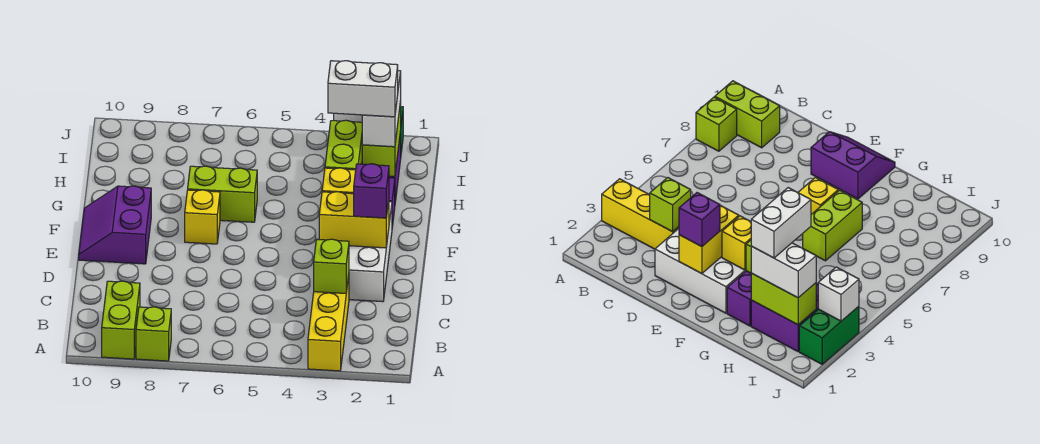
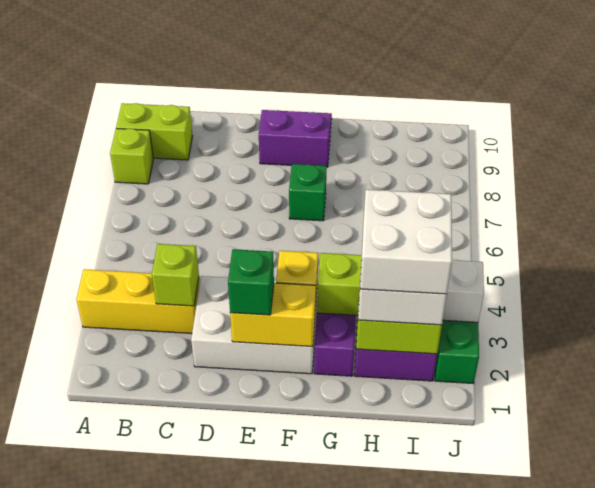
yellow brick E2:E3 level 2 -> yellow brick E2:F2 level 2
purple brick E2 level 3 -> green brick E2 level 3
yellow brick F7 level 1 -> green brick F7 level 1
lime brick G6:G7 level 1 -> none
white brick H2:H3 level 4 -> white brick H2:I3 level 4

